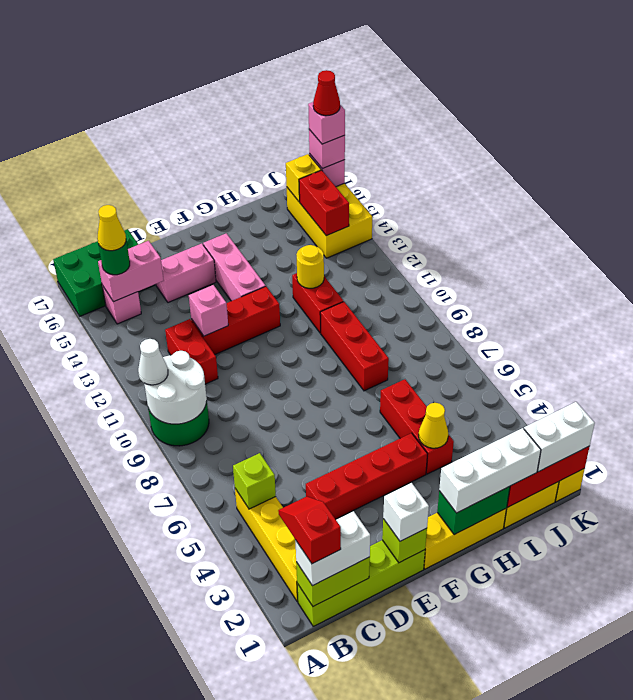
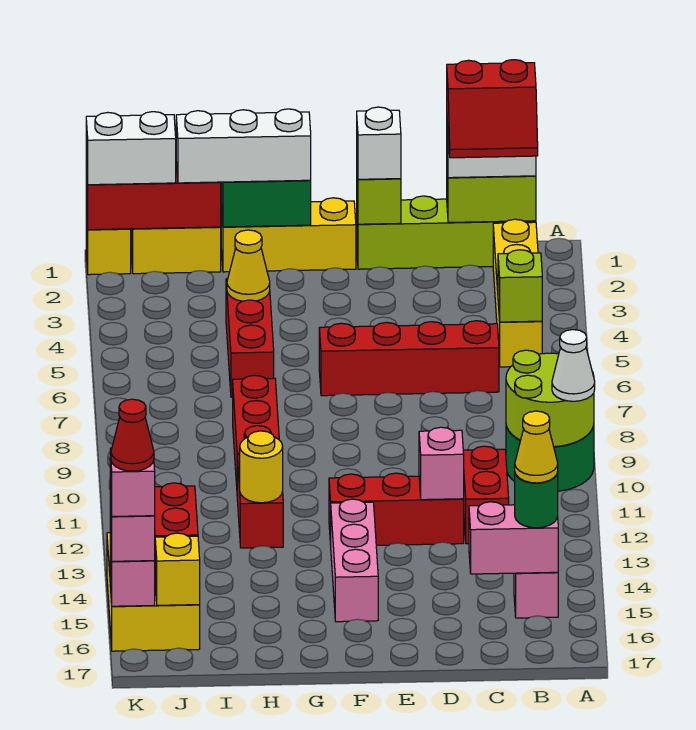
white round brick A9:B10 level 2 -> lime round brick A9:B10 level 2
green brick A16:C17 level 1 -> none
red slope B1:B2 level 4 top 1 -> red slope B1:C2 level 4 top 1
red brick D4:G4 level 1 -> red brick C6:F6 level 1
pink brick D15:E15 level 1 -> none

